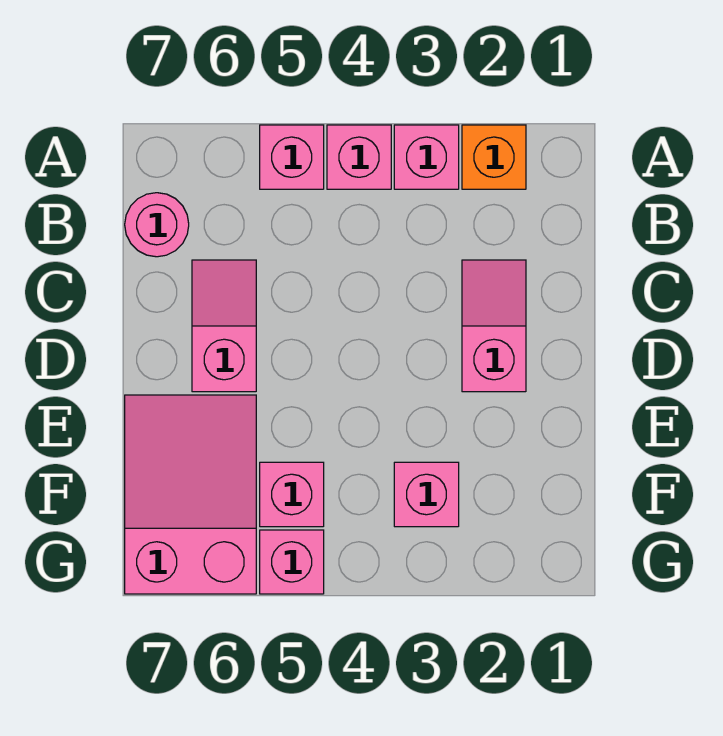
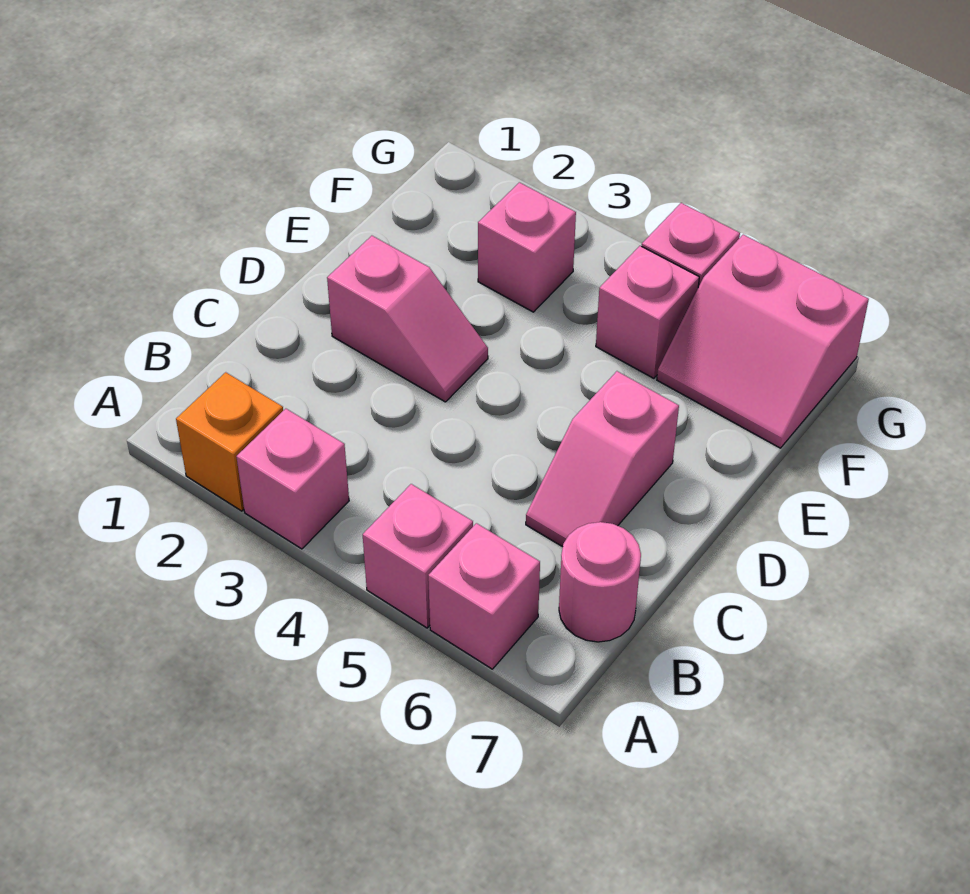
pink brick A4 level 1 -> pink brick A6 level 1
pink slope C2:D2 level 1 top D -> pink slope D2:D3 level 1 top 2
pink slope E6:G7 level 1 top G -> pink slope F6:G7 level 1 top G

